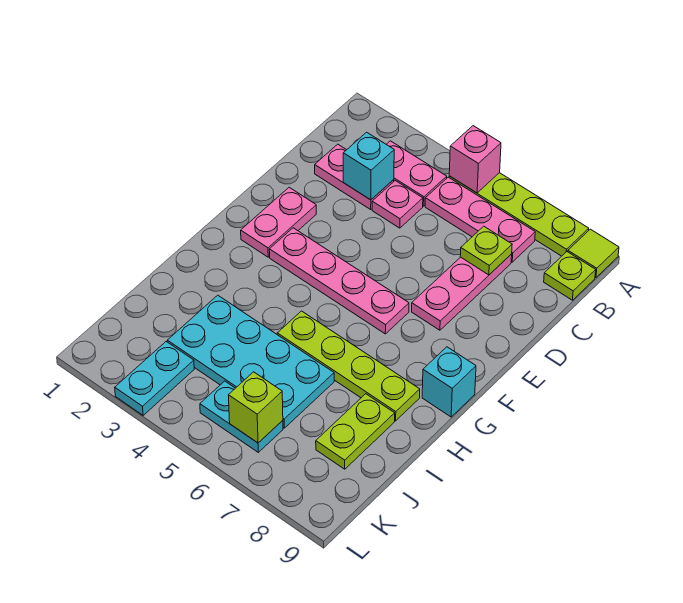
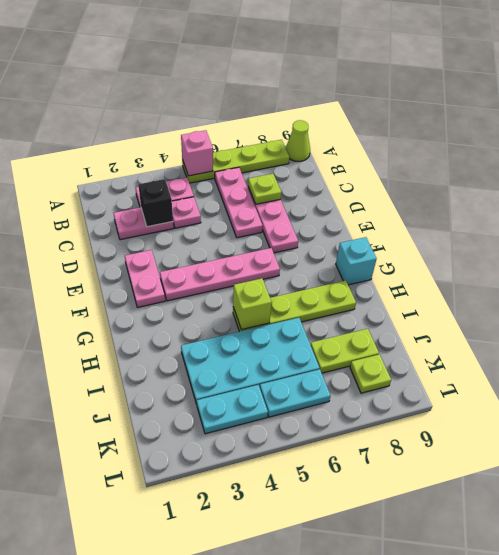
lime tile A9 level 1 -> lime cone A9 level 1
pink plate B5:B7 level 1 -> pink plate B6:D6 level 1
lime plate B9 level 1 -> lime plate K8 level 1
cyan brick C3 level 2 -> black brick C3 level 2
lime plate I8:J8 level 1 -> lime plate J7:J8 level 1
cyan plate K3:L3 level 1 -> cyan plate K3:K4 level 1
lime brick K6 level 2 -> lime brick H5 level 2

